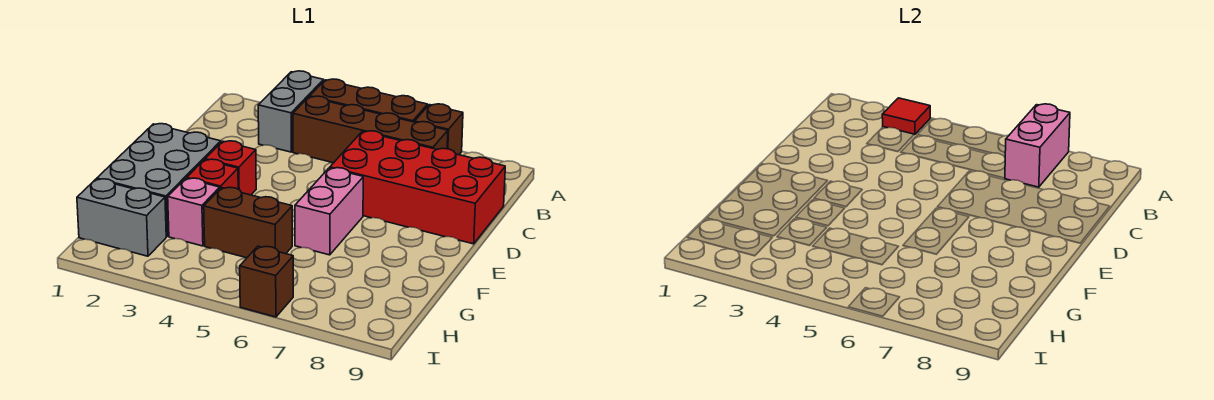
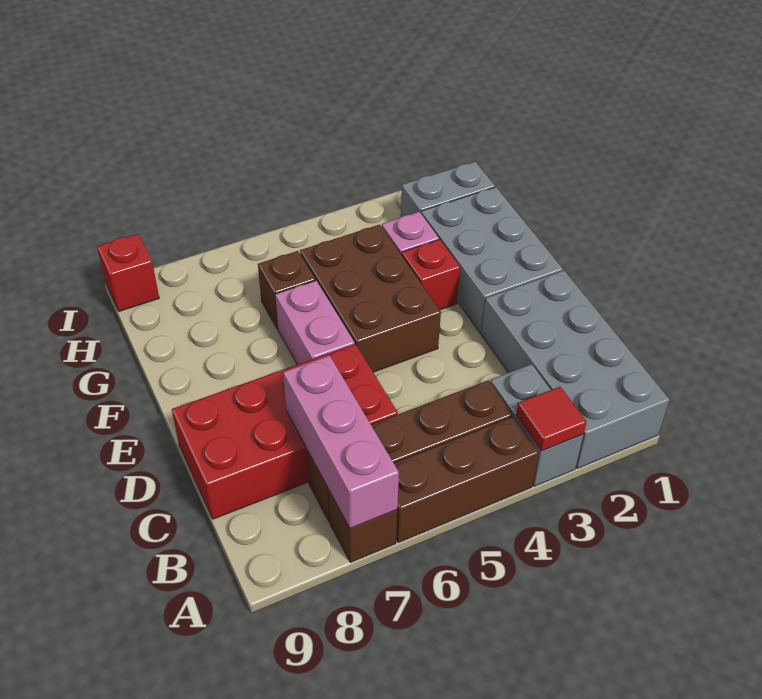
none -> grey brick A1:D2 level 1
pink brick A7:B7 level 2 -> pink brick A7:C7 level 2
red brick E3 level 1 -> red brick I9 level 1
brown brick G4:G5 level 1 -> brown brick E4:G5 level 1
brown brick I6 level 1 -> brown brick G6 level 1

